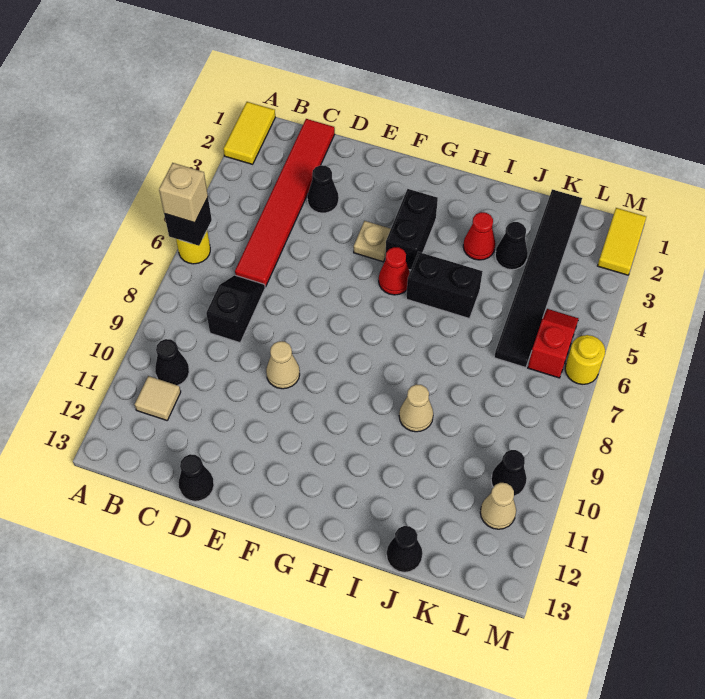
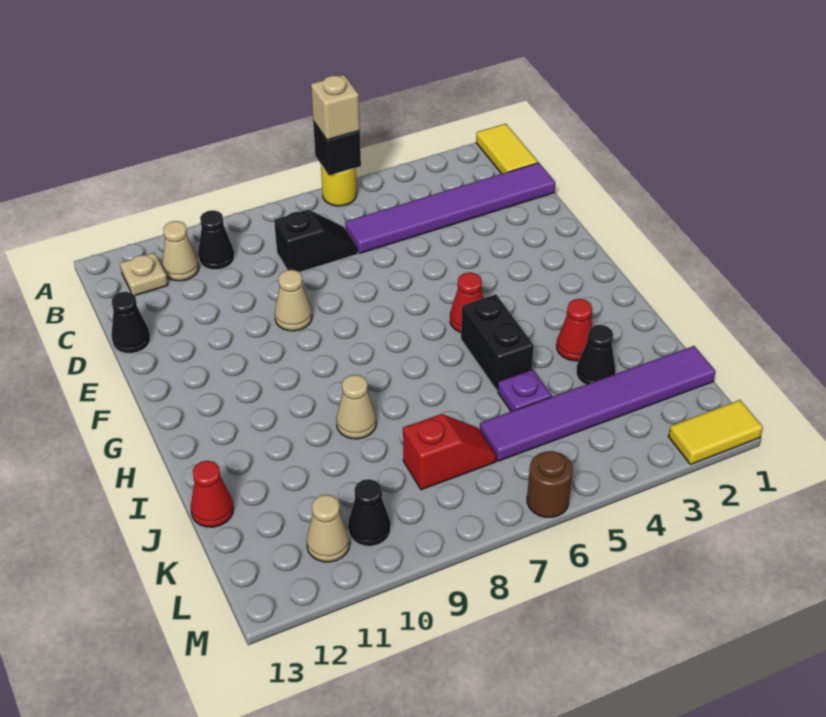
yellow tile A1:A2 level 1 -> yellow tile A1:B1 level 1
tan tile B11 level 1 -> tan cone B11 level 1
red tile C1:C6 level 1 -> purple tile C1:C6 level 1
black cone D3 level 1 -> none
tan plate F4 level 1 -> tan plate B12 level 1
black brick G3:G4 level 1 -> none
none -> purple plate J5 level 1
black cone J13 level 1 -> red cone J13 level 1
black tile K1:K6 level 1 -> purple tile K1:K6 level 1
red slope L5:L6 level 1 top 6 -> red slope K7:K8 level 1 top 8
yellow round brick M6 level 1 -> brown round brick M6 level 1

